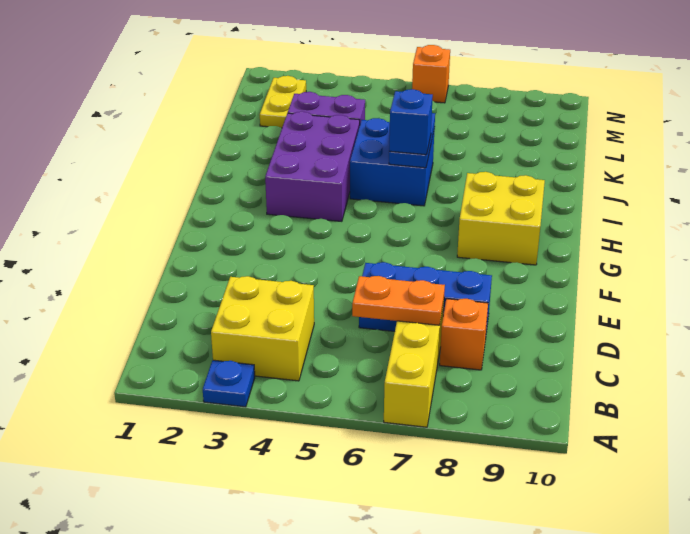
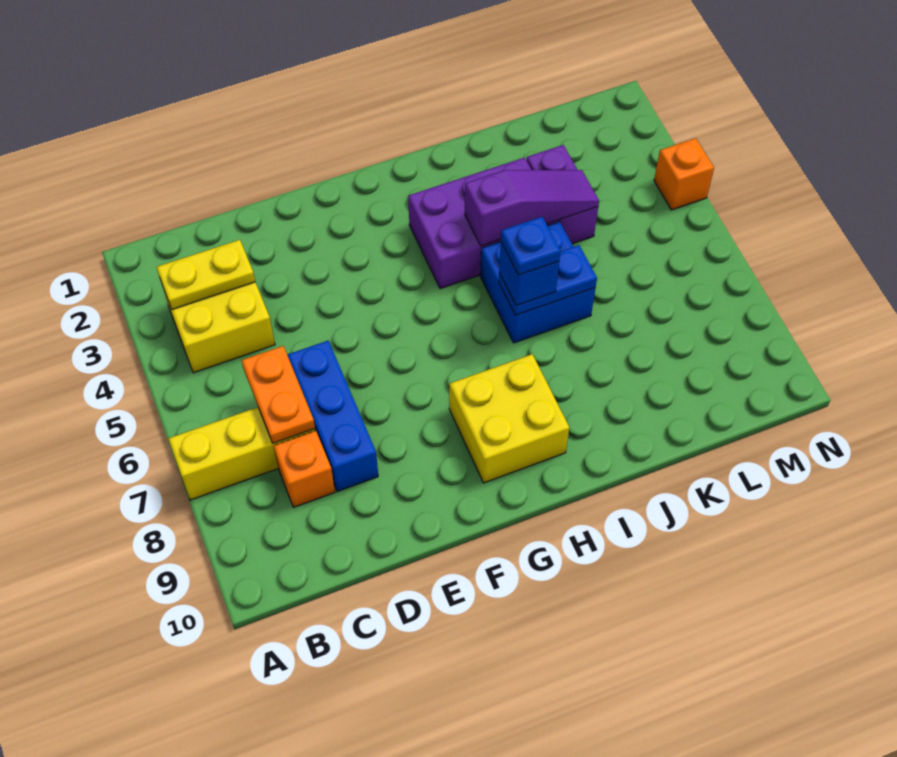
blue plate A3 level 1 -> blue plate I6 level 4
none -> purple slope I4:K4 level 2 top I
yellow plate L2:M2 level 1 -> yellow plate B3:C3 level 2
orange brick N6 level 1 -> orange brick N4 level 1

